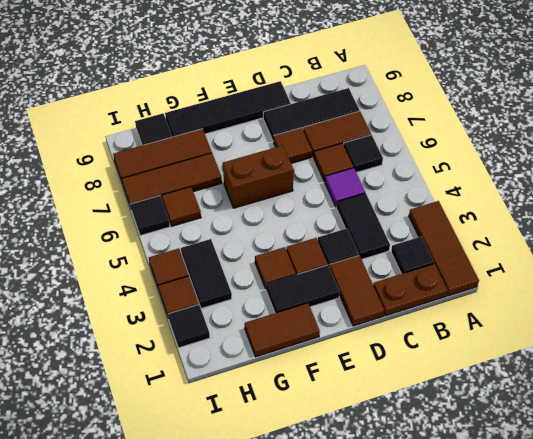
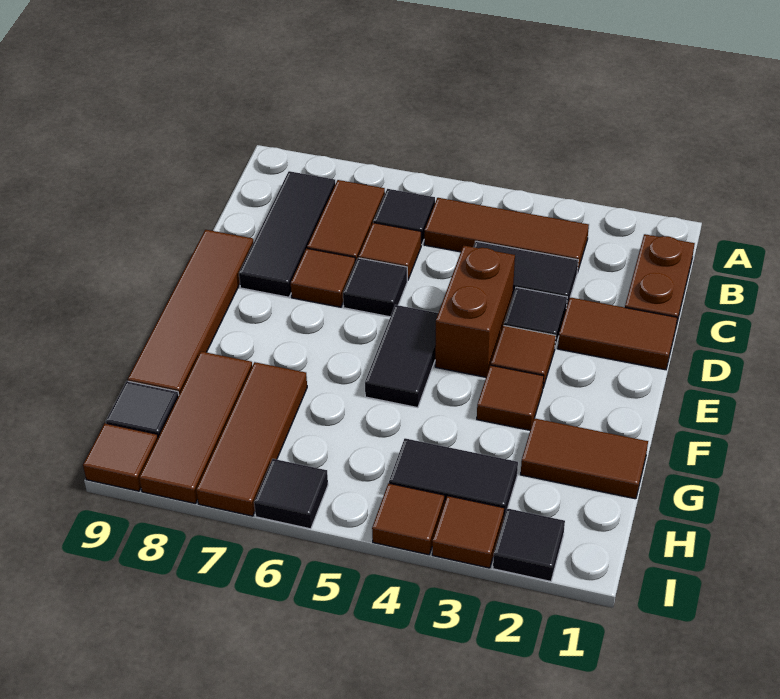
brown tile A1:A3 level 1 -> brown tile B3:B5 level 1
black tile B2 level 1 -> black tile D6 level 1
purple tile C5 level 1 -> none
black tile D9:G9 level 1 -> brown tile D9:G9 level 1
black tile E2:F2 level 1 -> black tile E5:F5 level 1
brown brick E6:F6 level 1 -> brown brick D4:E4 level 1
brown tile F1:G1 level 1 -> brown tile G1:G2 level 1
brown tile H6 level 1 -> brown tile I9 level 1

